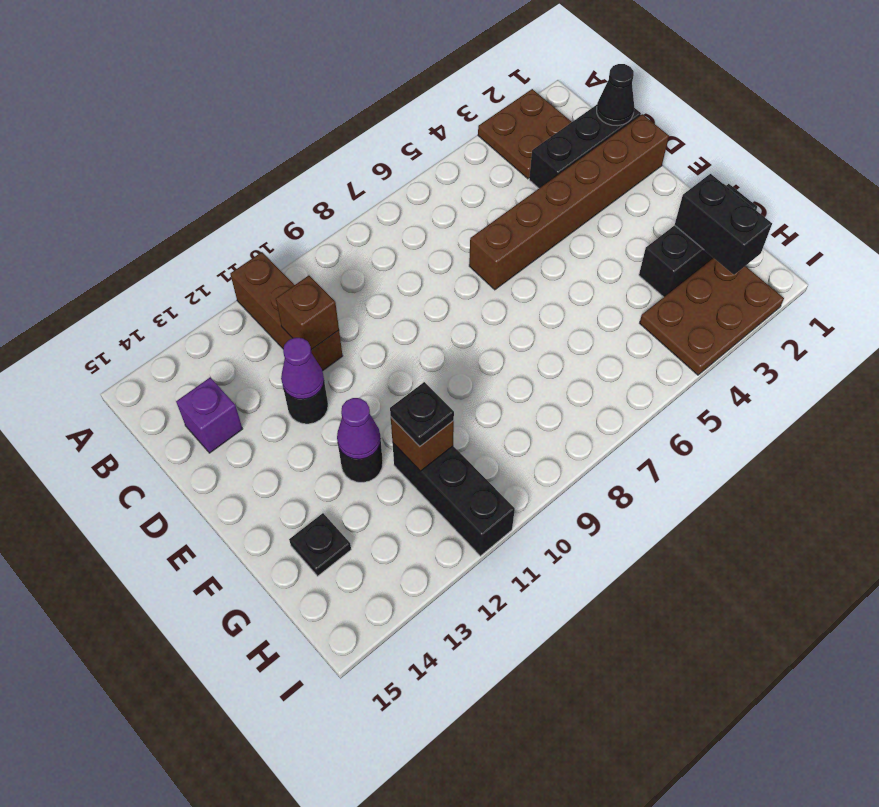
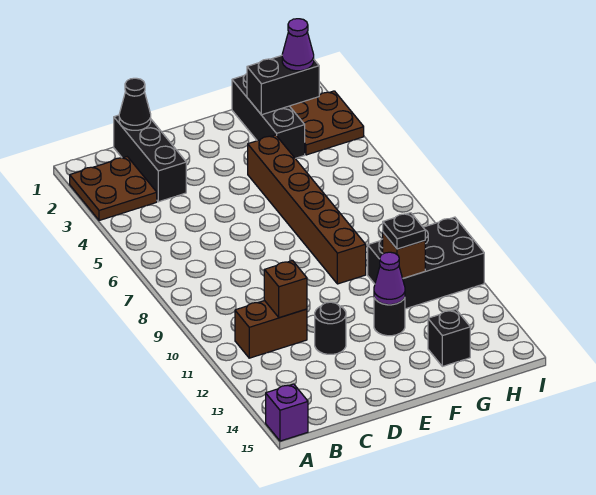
brown brick A11:C11 level 1 -> brown brick B11:C11 level 1
purple brick C14 level 1 -> purple brick A15 level 1
brown brick D1:D6 level 1 -> brown brick F4:F9 level 1
purple cone D12 level 2 -> purple cone H2 level 3
black brick G11:I11 level 1 -> black brick G10:I11 level 1
black plate G14 level 1 -> black brick G14 level 1
brown plate H2:I4 level 1 -> brown plate H2:I3 level 1

